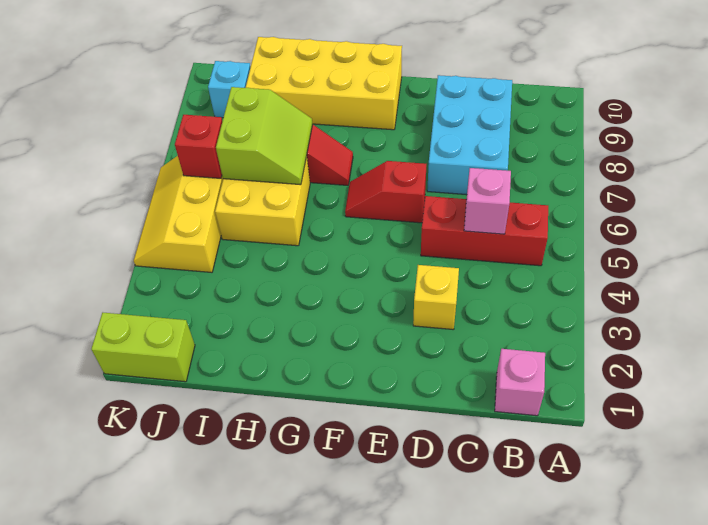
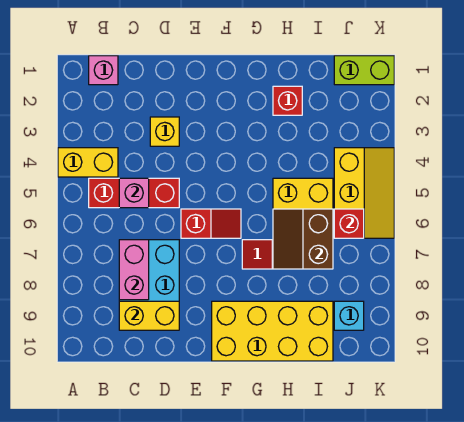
none -> yellow brick A4:B4 level 1
none -> pink brick C7:C8 level 2
none -> yellow brick C9:D9 level 2
none -> red brick H2 level 1
lime slope H6:I7 level 2 top I -> brown slope H6:I7 level 2 top I

